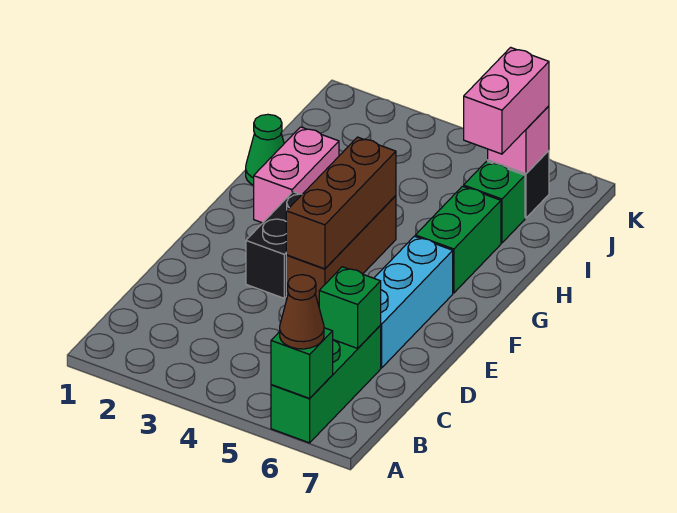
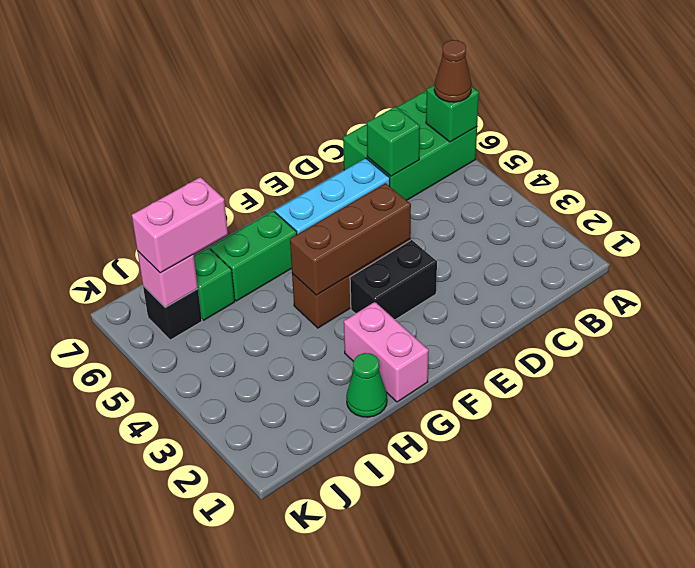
green brick A6:C6 level 1 -> green brick A6:C7 level 1
pink brick G2:H2 level 1 -> pink brick G1:G2 level 1

